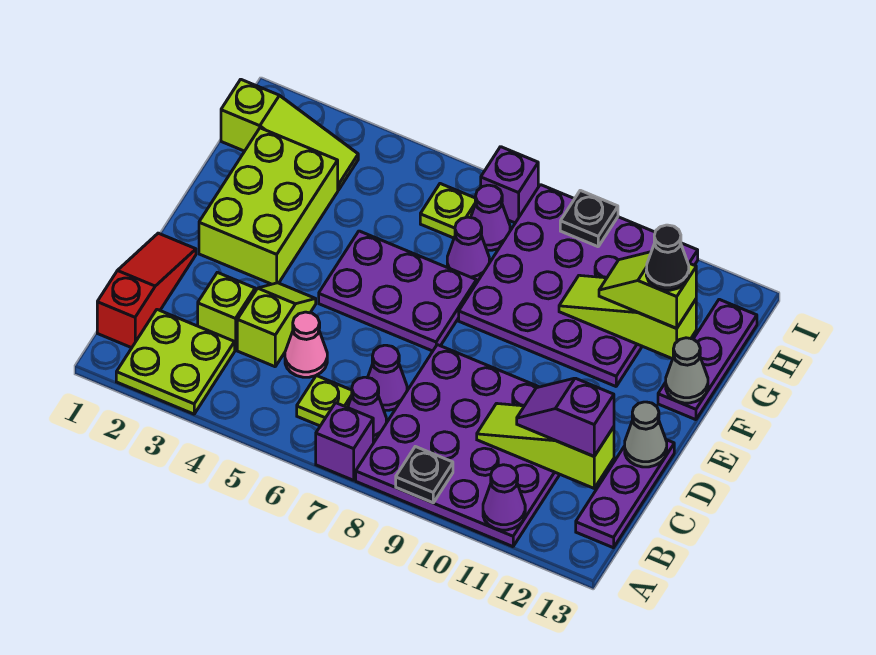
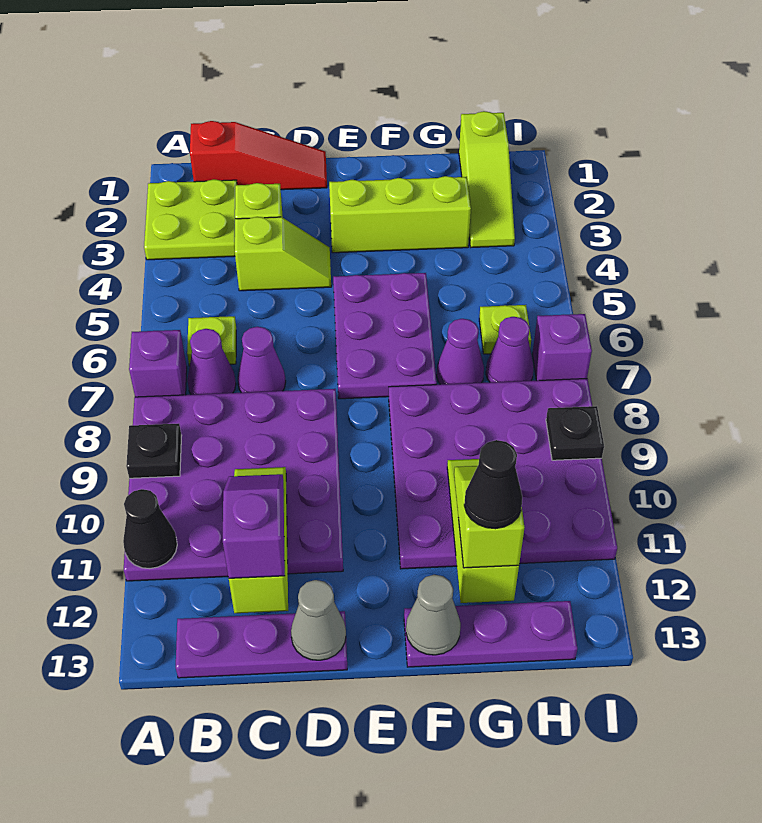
purple cone A11 level 2 -> black cone A11 level 2
pink cone C5 level 1 -> none
lime brick E2:G3 level 1 -> lime brick E3:G3 level 1

